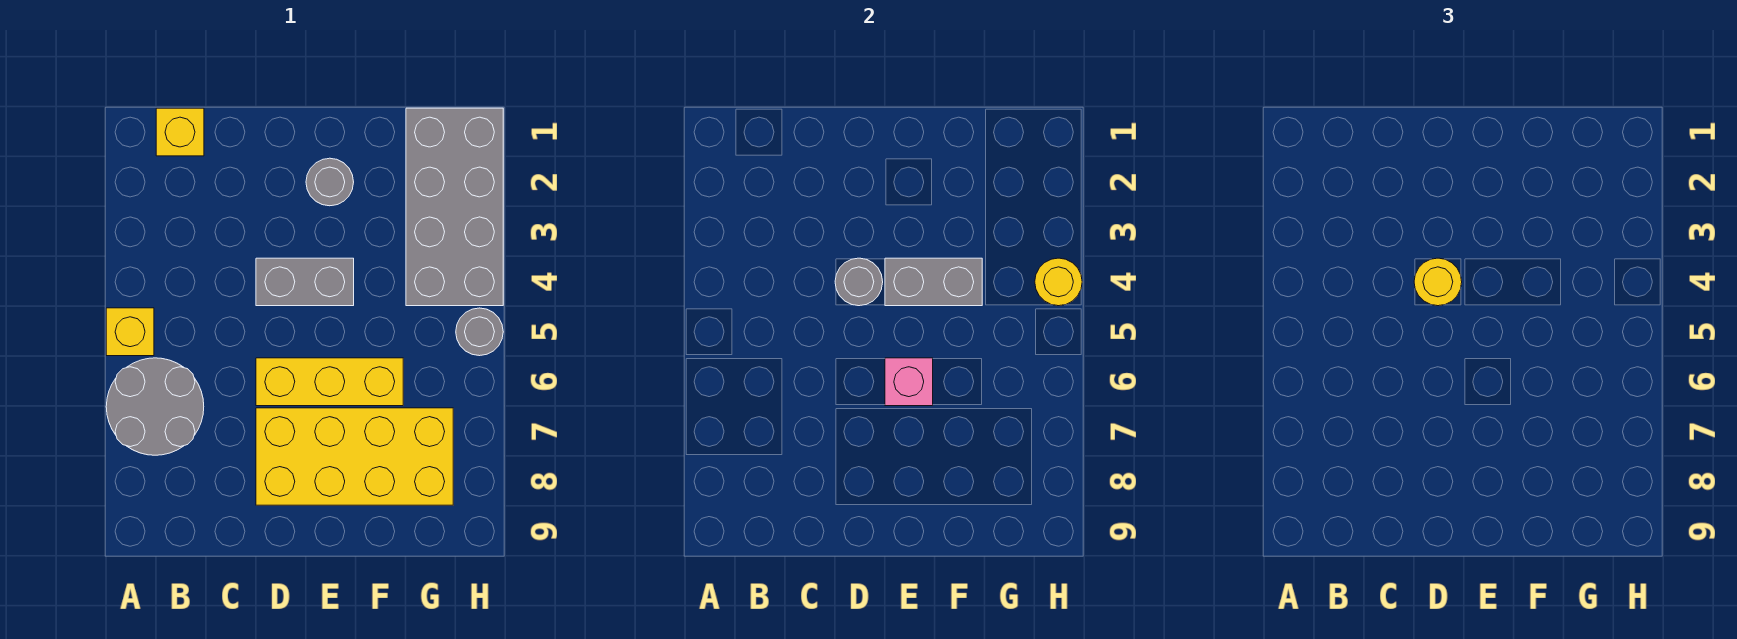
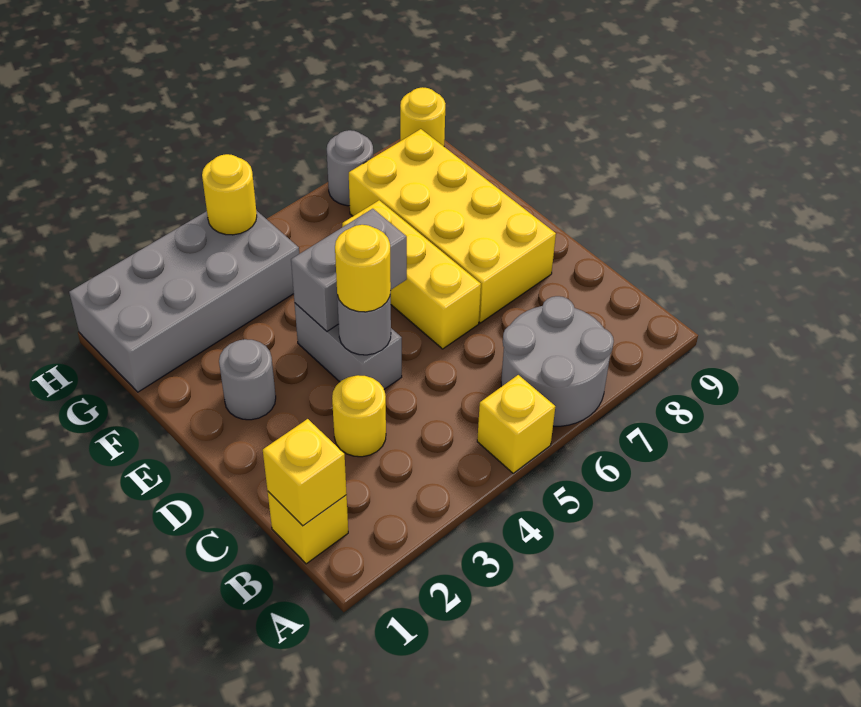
none -> yellow brick B1 level 2
none -> yellow round brick C3 level 1
grey brick E4:F4 level 2 -> grey brick E4:E5 level 2
pink brick E6 level 2 -> none
grey round brick H5 level 1 -> grey round brick H7 level 1
none -> yellow round brick H9 level 1

